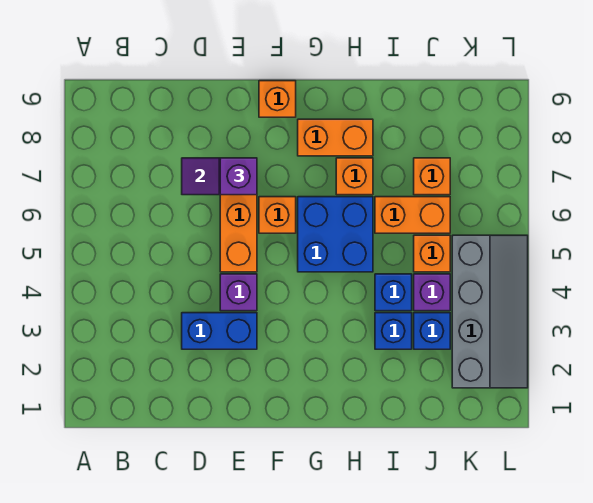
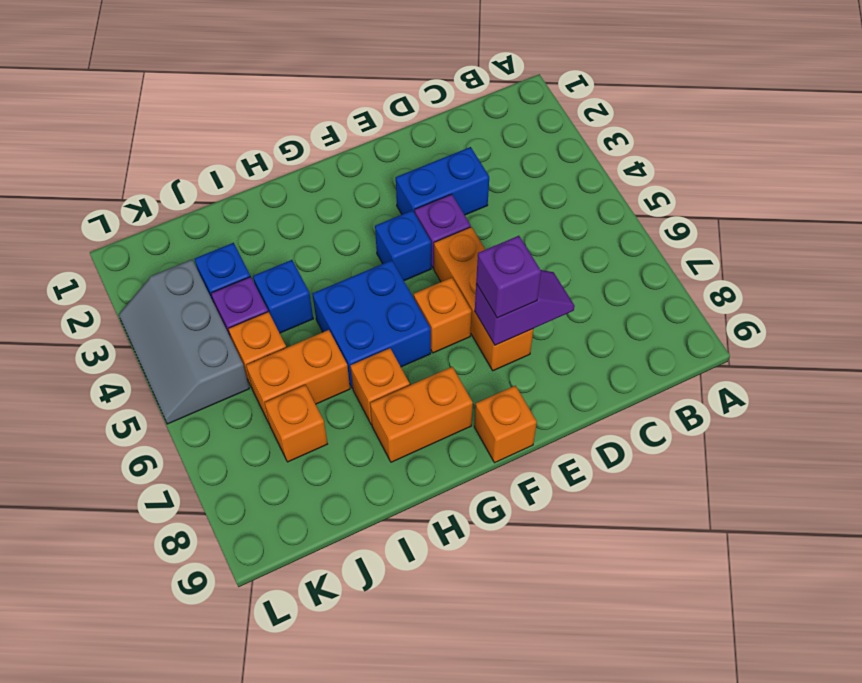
blue brick I3 level 1 -> blue brick F4 level 1
grey slope K2:L5 level 1 top K -> grey slope K3:L5 level 1 top K

